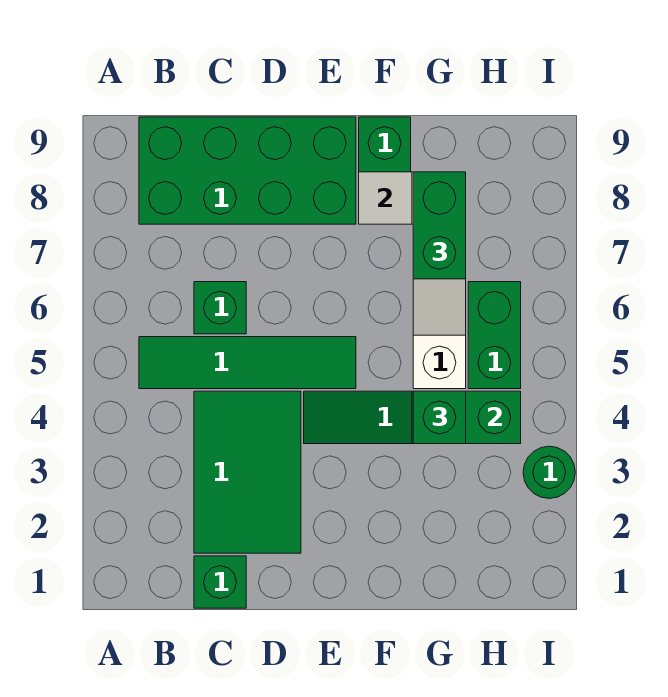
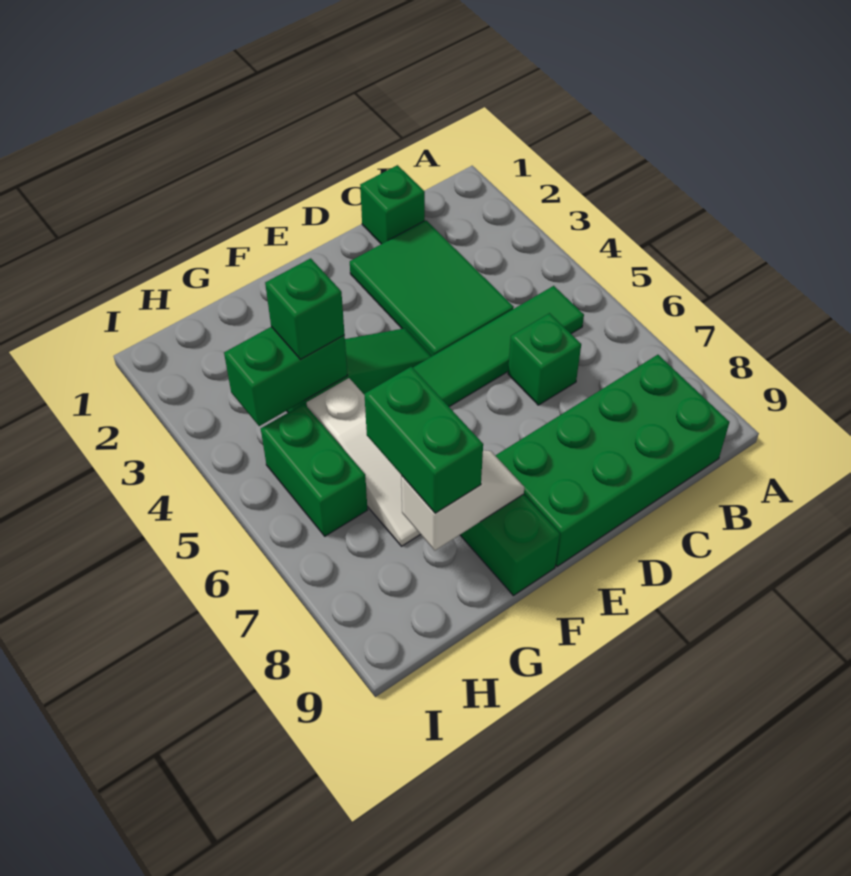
green round brick I3 level 1 -> none

